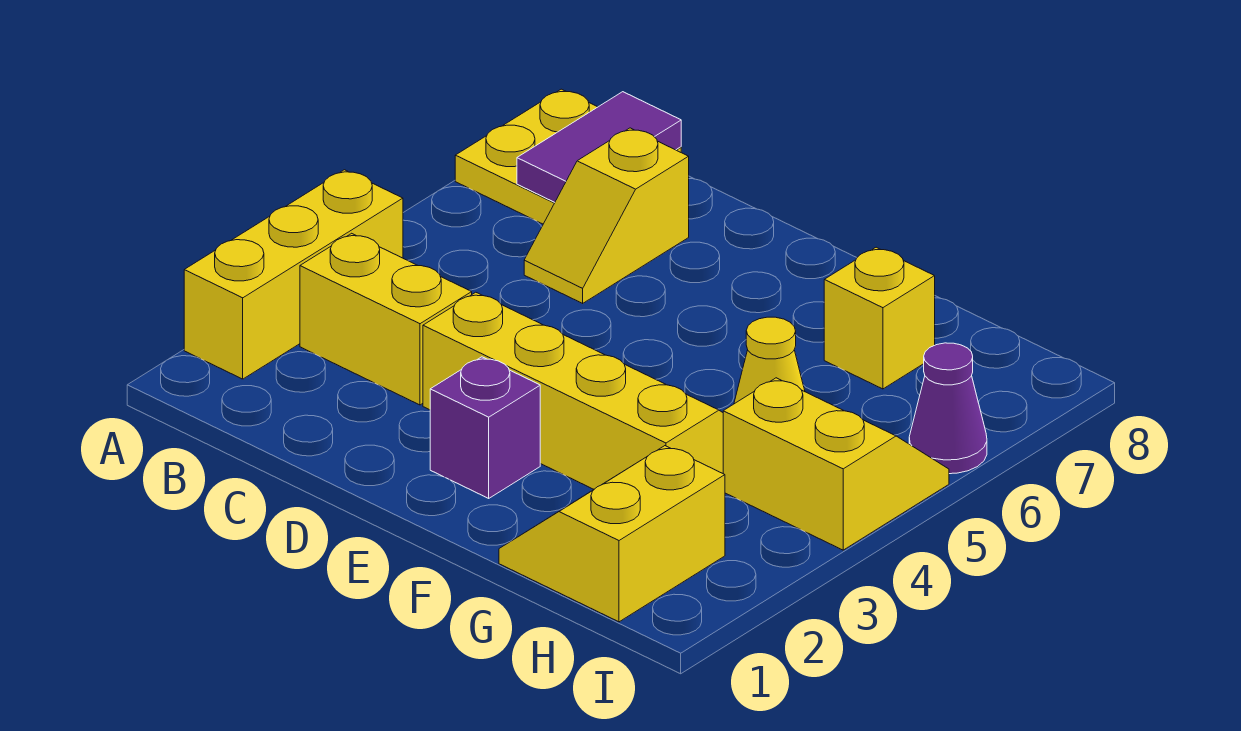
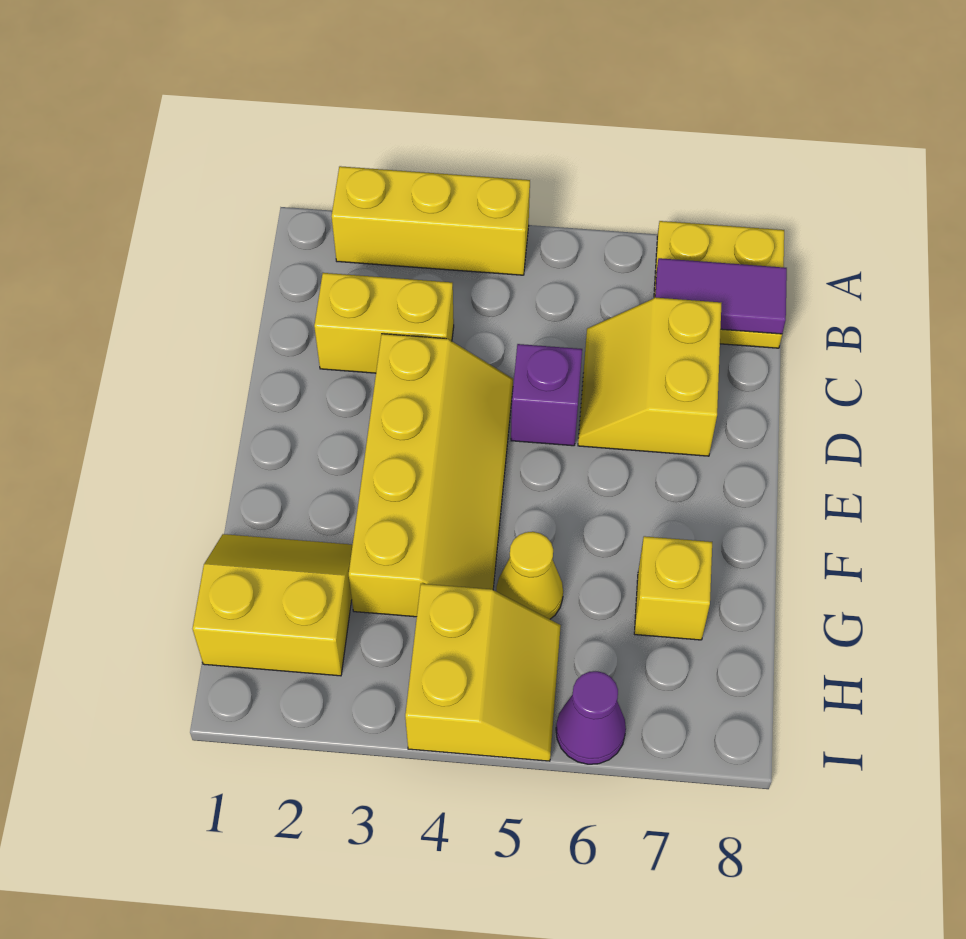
yellow brick B3:C3 level 1 -> yellow brick C2:C3 level 1
yellow slope C6:C7 level 1 top 7 -> yellow slope C6:D7 level 1 top 7
purple brick E2 level 1 -> purple brick D5 level 1

